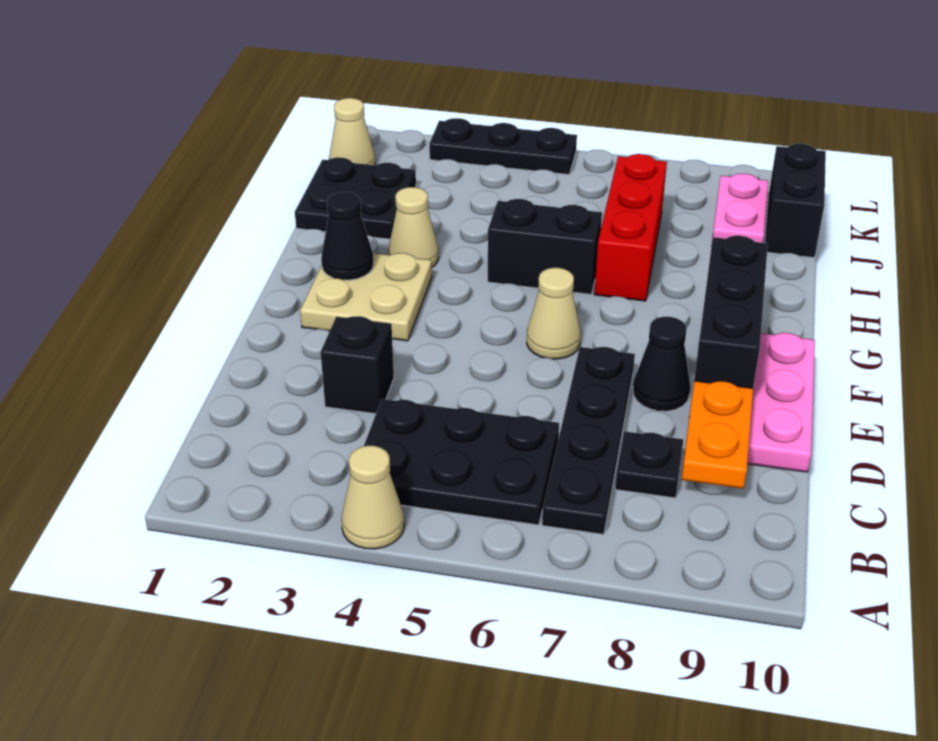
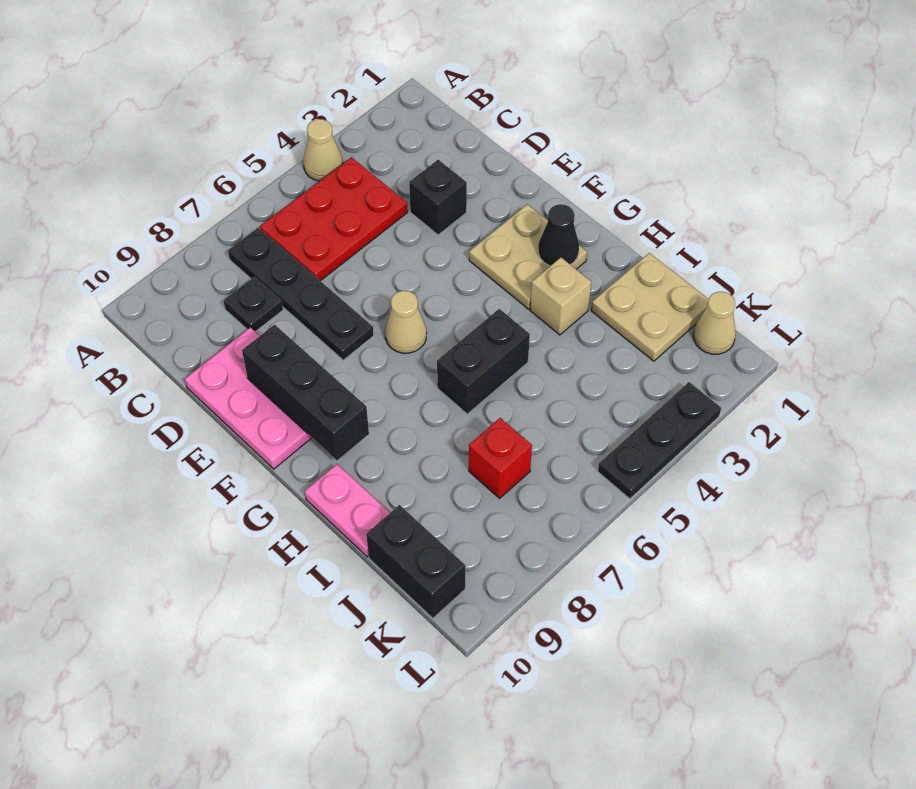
black plate B4:C6 level 1 -> red plate B4:C6 level 1
orange plate C9:D9 level 2 -> none
black cone E8 level 1 -> none
tan cone H3 level 1 -> tan brick H3 level 1
red brick H7:J7 level 1 -> red brick J7 level 1
black plate I1:J2 level 1 -> tan plate I1:J2 level 1
pink plate J9:K9 level 1 -> pink plate H10:I10 level 1

